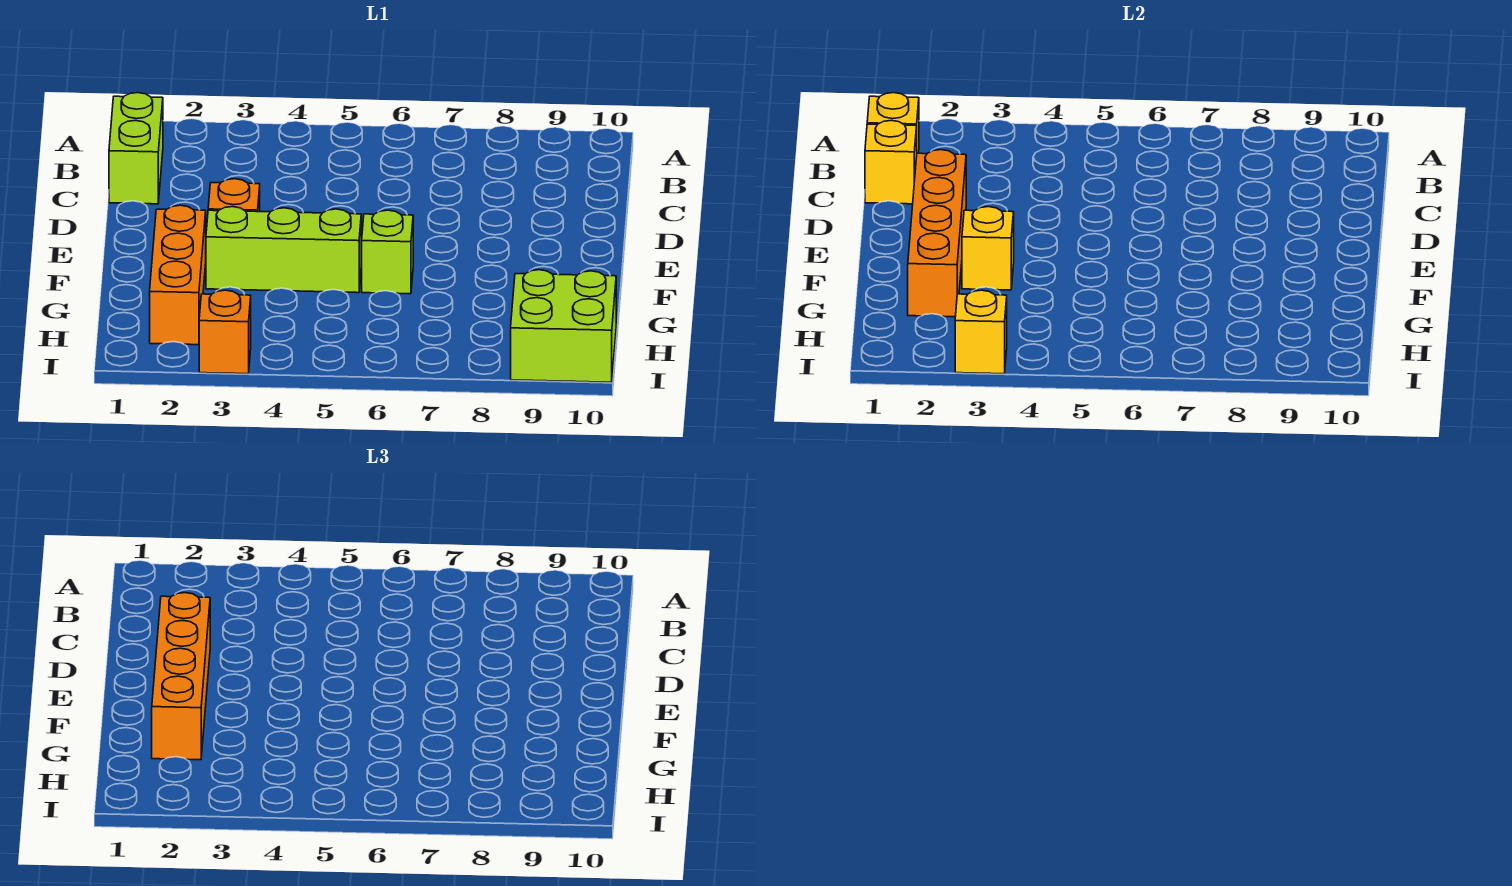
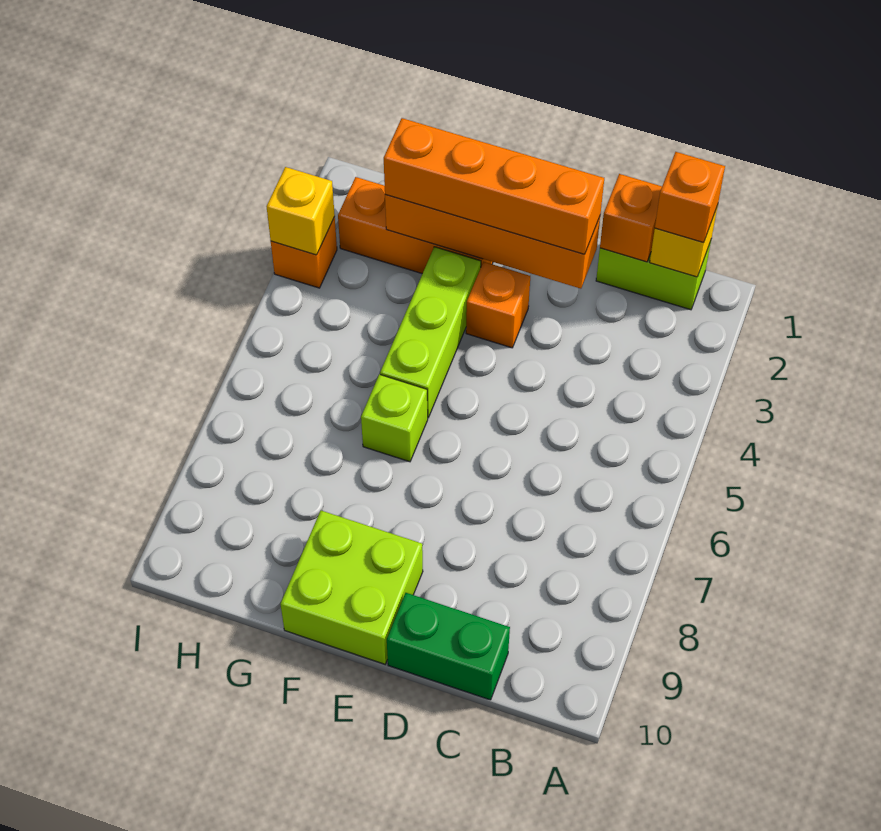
none -> orange brick B1 level 3
yellow brick C1 level 2 -> orange brick C1 level 2
none -> green brick C10:D10 level 1
yellow brick F3 level 2 -> none
lime brick H9:I10 level 1 -> lime brick E9:F10 level 1

